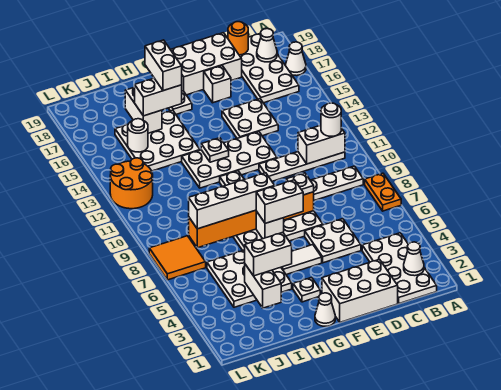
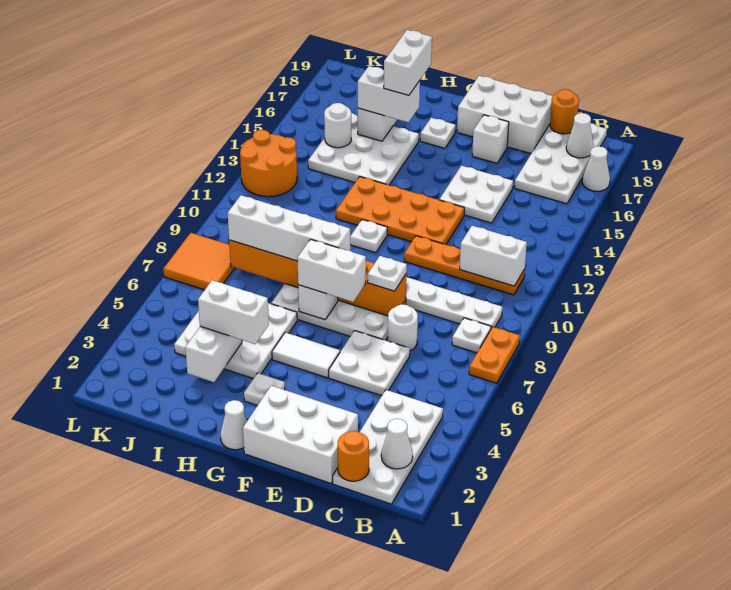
white plate B11:E11 level 1 -> orange plate B11:E11 level 1
white round brick B11 level 3 -> white round brick D7 level 1
none -> orange round brick C1 level 2
white plate E12:H13 level 1 -> orange plate E12:H13 level 1
white plate G13 level 2 -> white plate B8 level 1

